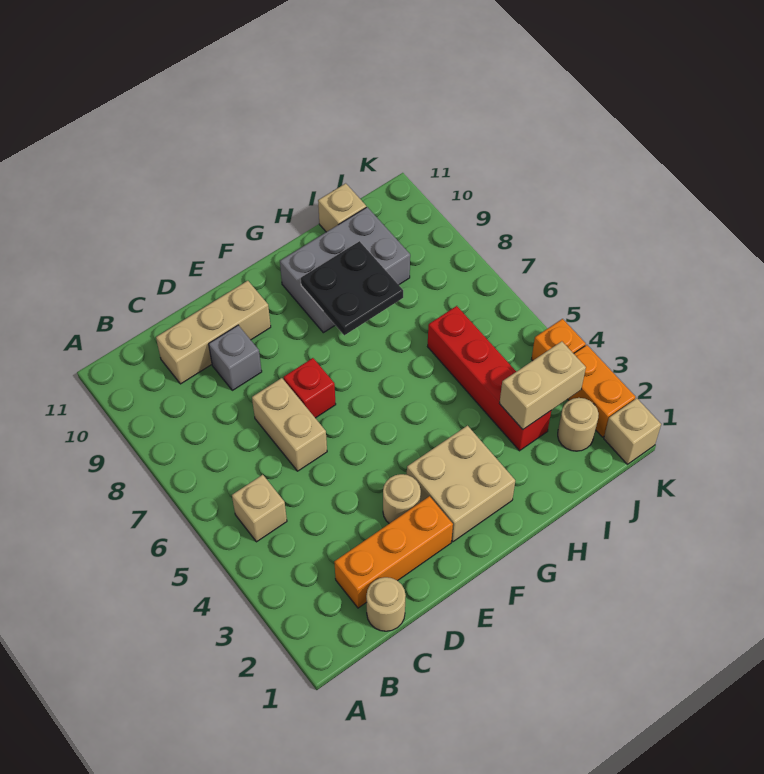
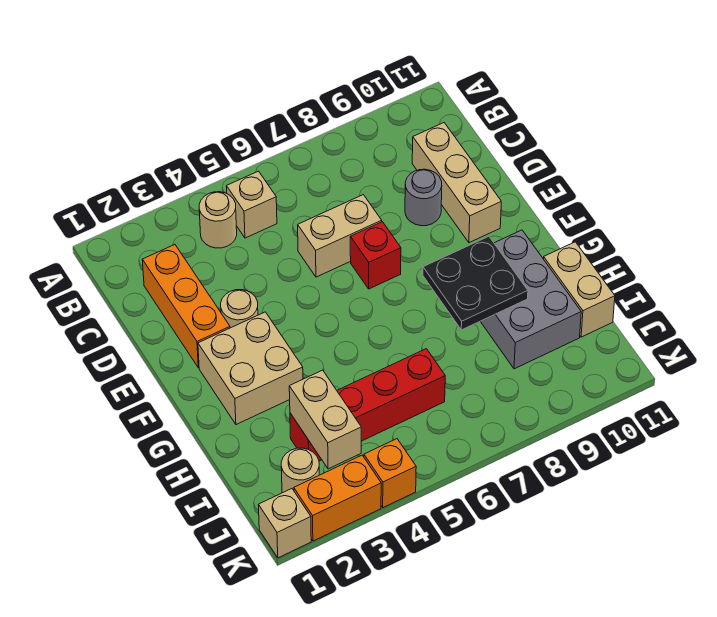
tan round brick C1 level 1 -> tan round brick B4 level 1
grey brick D9 level 1 -> grey round brick D9 level 1
tan brick I11 level 1 -> tan brick H11:I11 level 1

